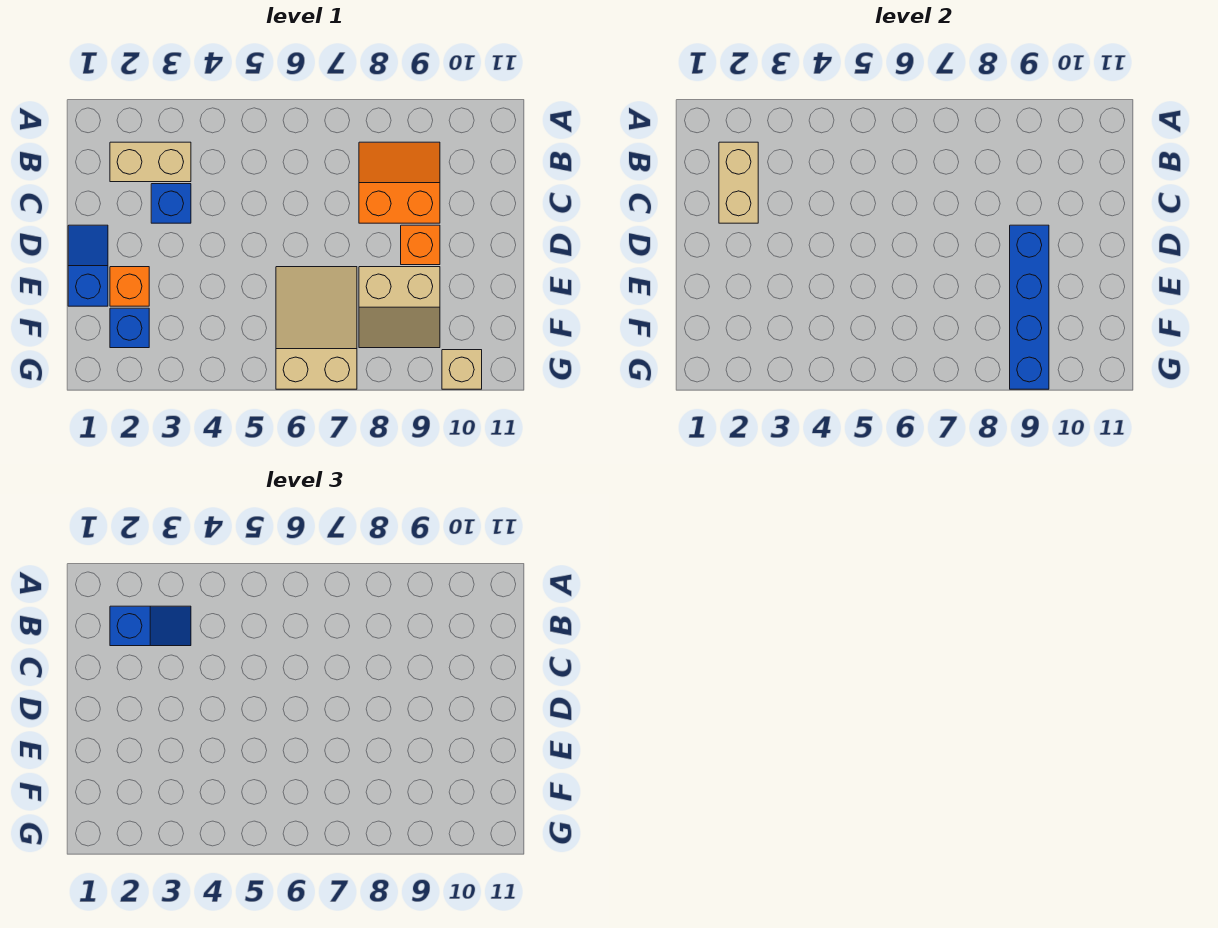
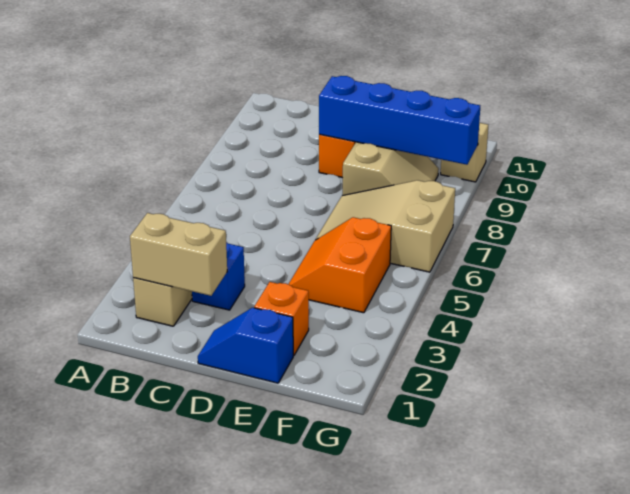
blue slope B2:B3 level 3 top 2 -> none
orange slope B8:C9 level 1 top C -> orange slope E4:F5 level 1 top F
blue brick F2 level 1 -> none

